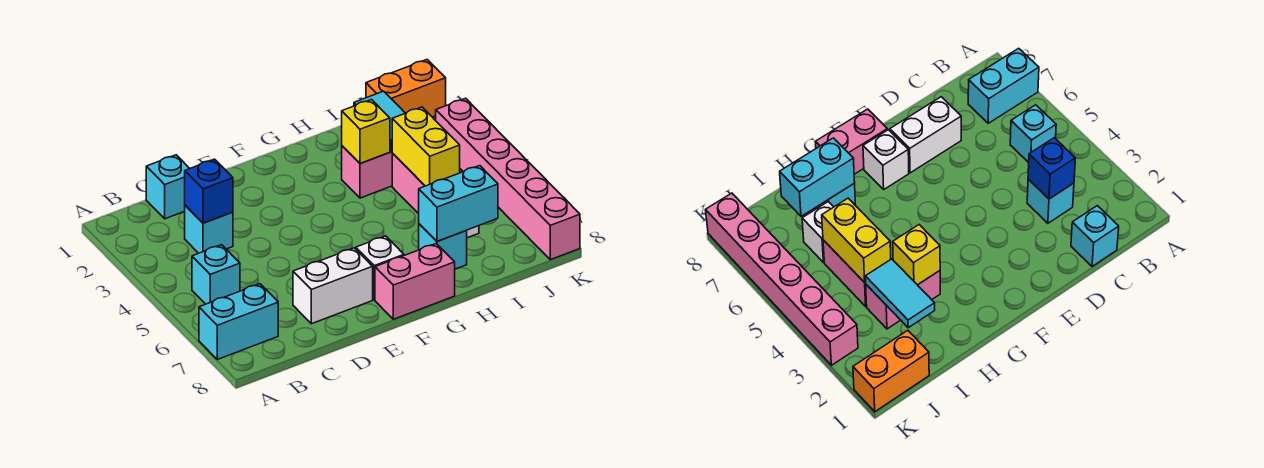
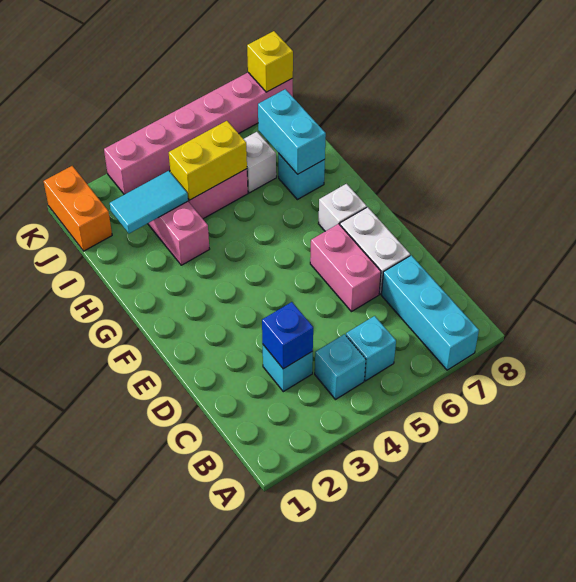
cyan brick A7:B7 level 1 -> cyan brick A7:C7 level 1
cyan brick C1 level 1 -> cyan brick B4 level 1
pink brick F8:G8 level 1 -> pink brick D6:E6 level 1
yellow brick H3 level 2 -> yellow brick K8 level 2

